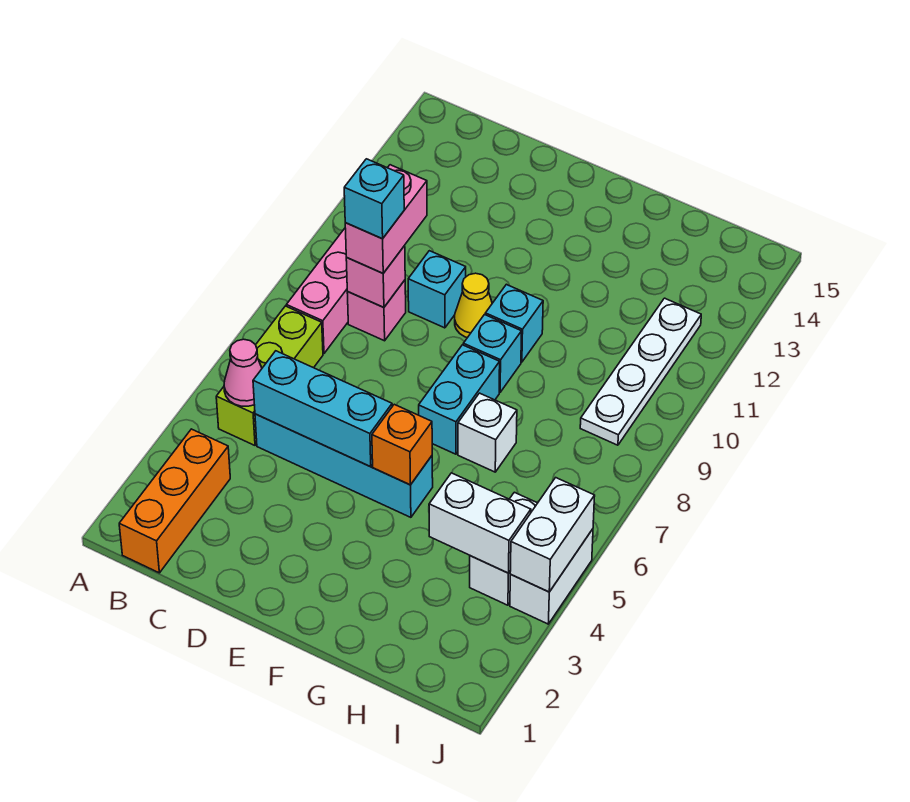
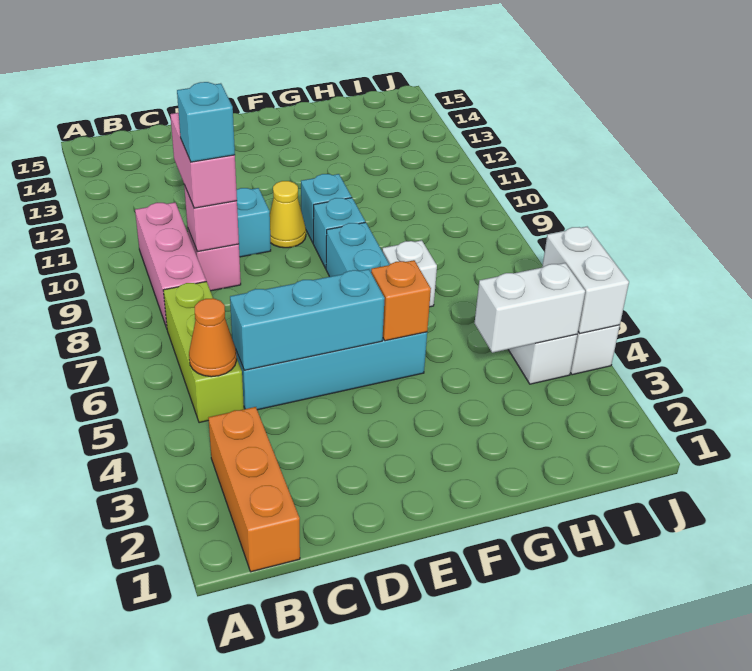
pink cone B5 level 2 -> orange cone B5 level 2
white plate I9:I12 level 1 -> none

